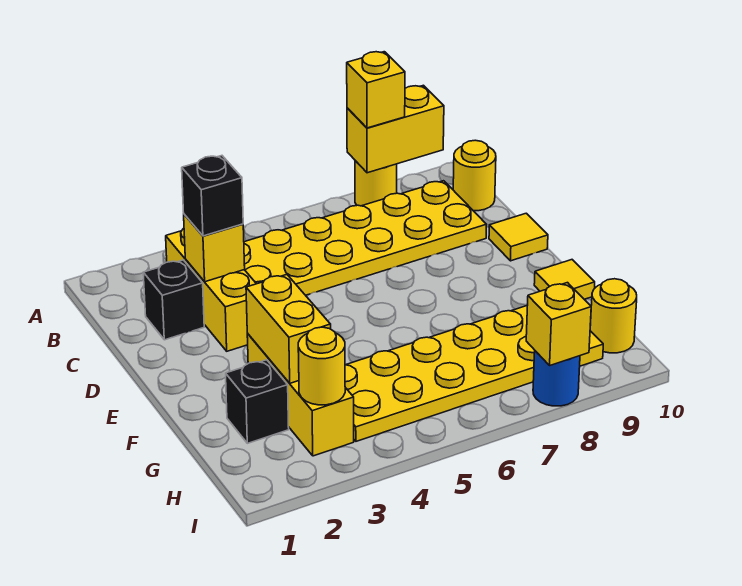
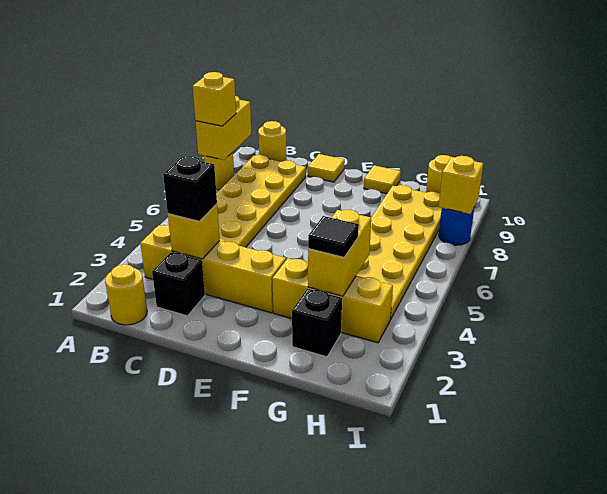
yellow brick B3:D3 level 1 -> yellow brick B3:E3 level 1
yellow brick F3:G3 level 2 -> yellow brick G3:G4 level 2
none -> black tile G3 level 3
yellow round brick H3 level 2 -> yellow round brick B1 level 1

